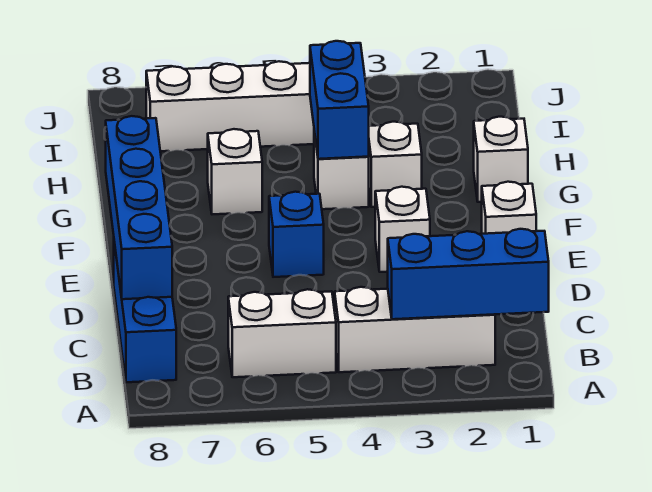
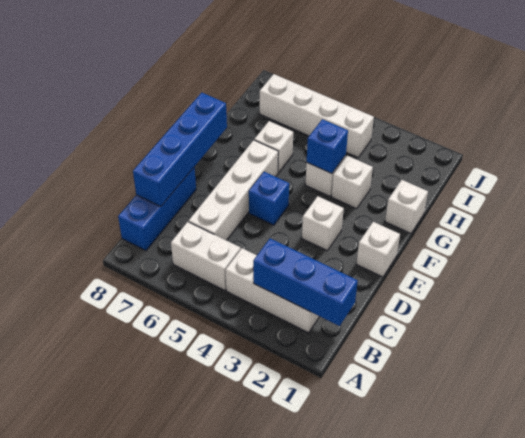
none -> white brick C6:F6 level 1
blue brick G4:H4 level 2 -> blue brick G4 level 2

